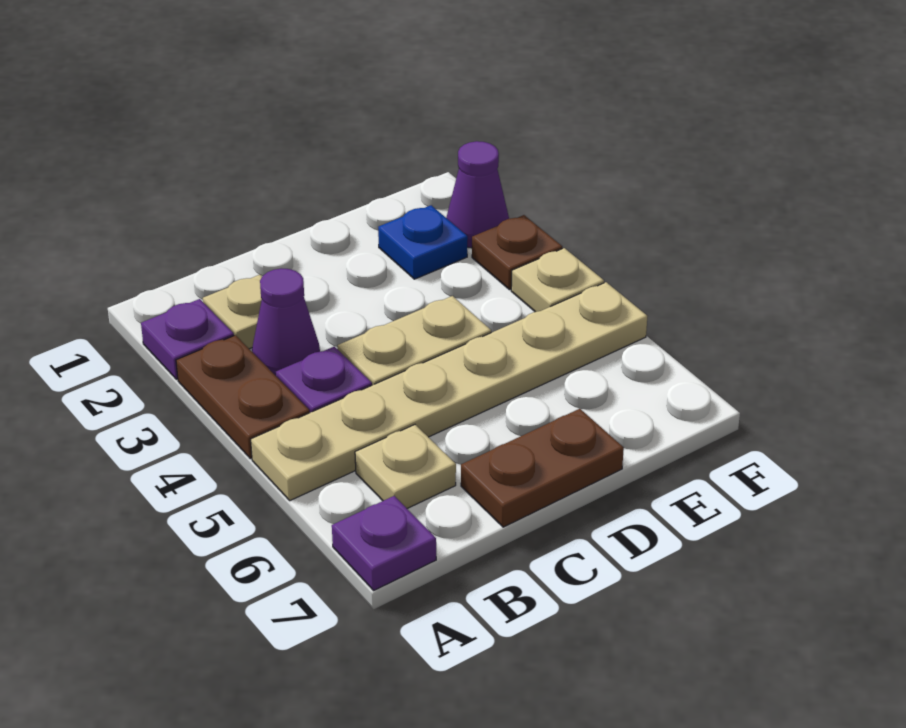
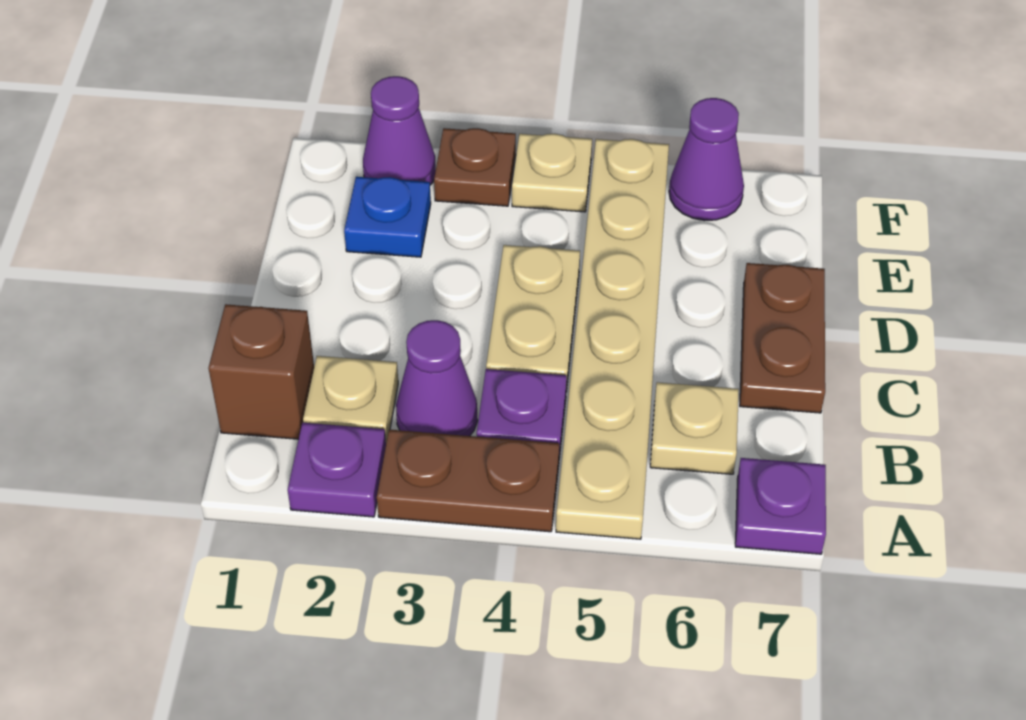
none -> brown brick B1 level 1
none -> purple cone F6 level 1

